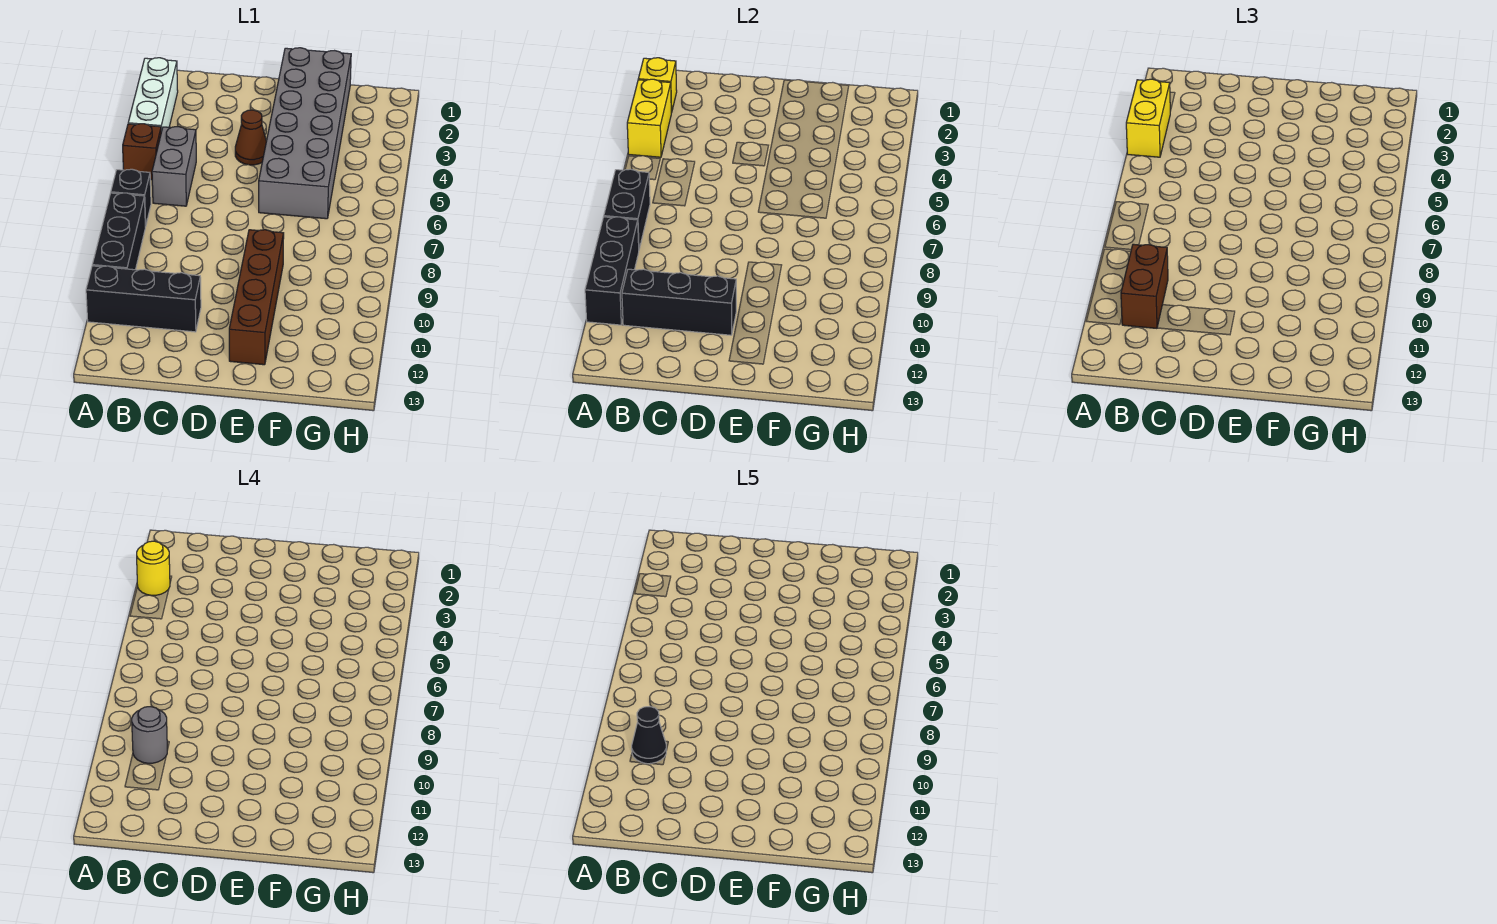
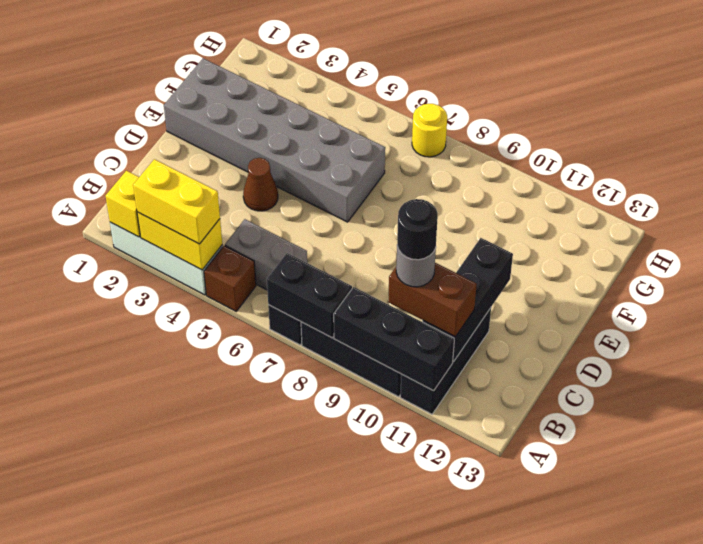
yellow round brick A3 level 4 -> yellow round brick H7 level 1
black cone B10 level 5 -> black round brick B10 level 5
brown brick E9:E12 level 1 -> none

